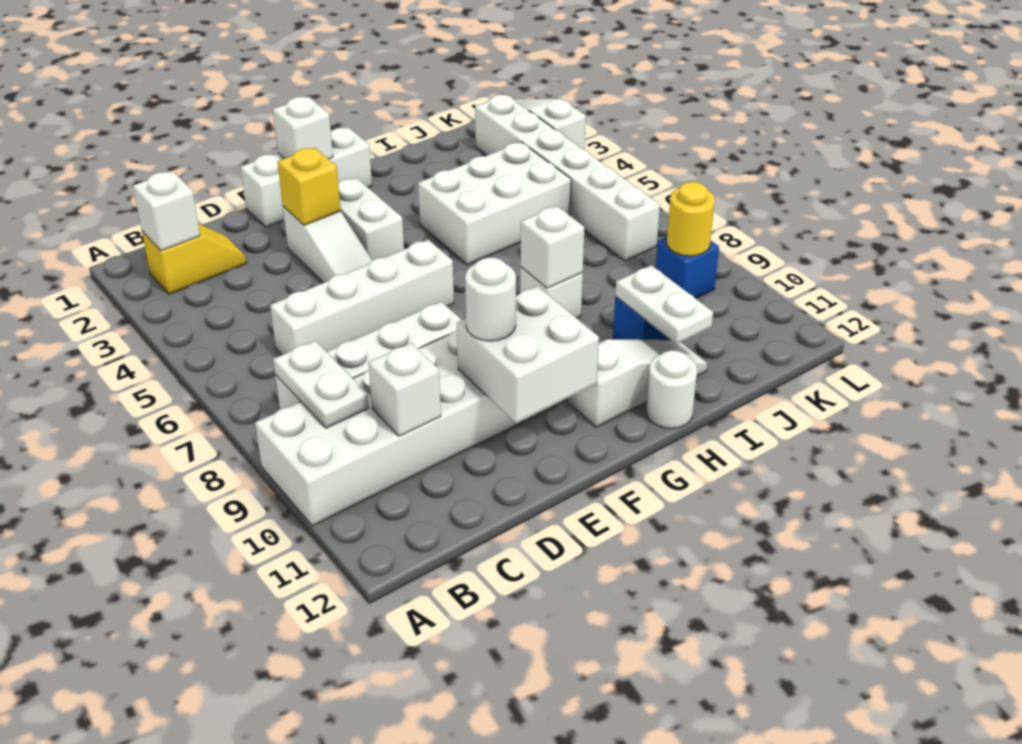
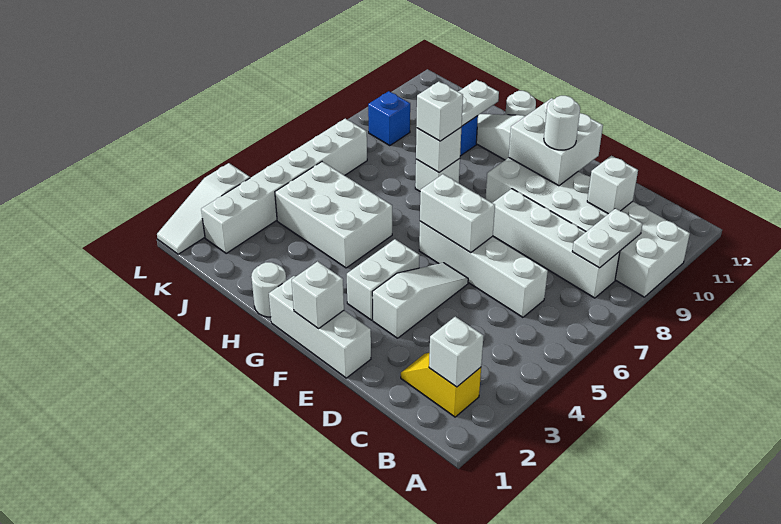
yellow brick E3 level 2 -> none
none -> white brick E6:F6 level 2
none -> white round brick H1 level 1
none -> white brick H8 level 3
yellow round brick K9 level 2 -> none

